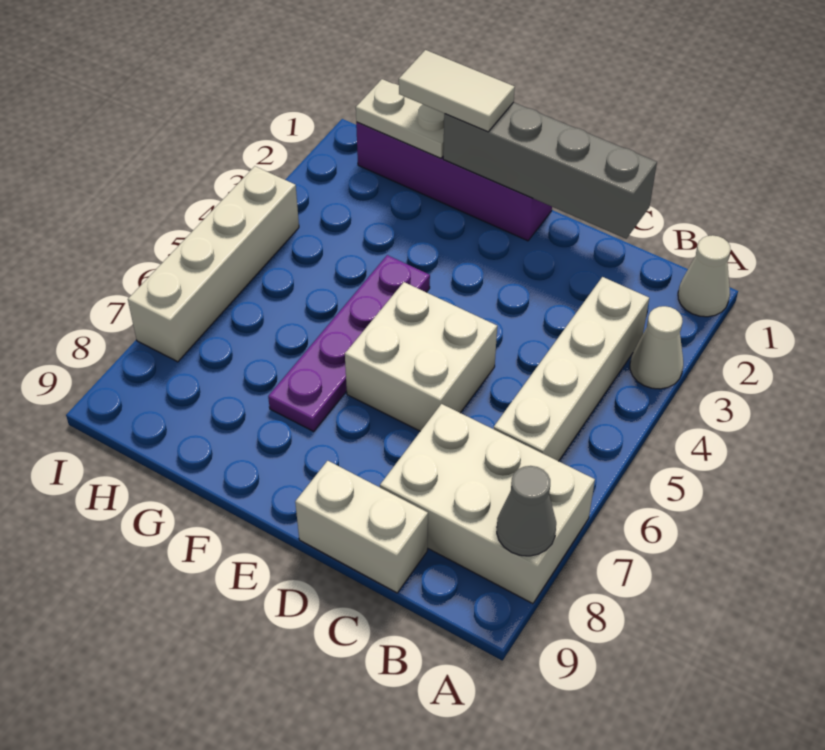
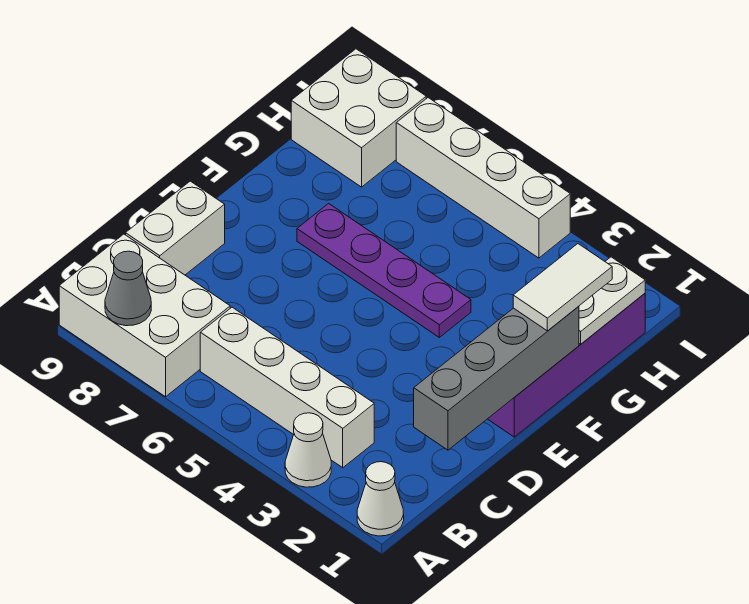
white brick A7:C8 level 1 -> white brick A7:B9 level 1
white brick D5:E6 level 1 -> white brick H8:I9 level 1

